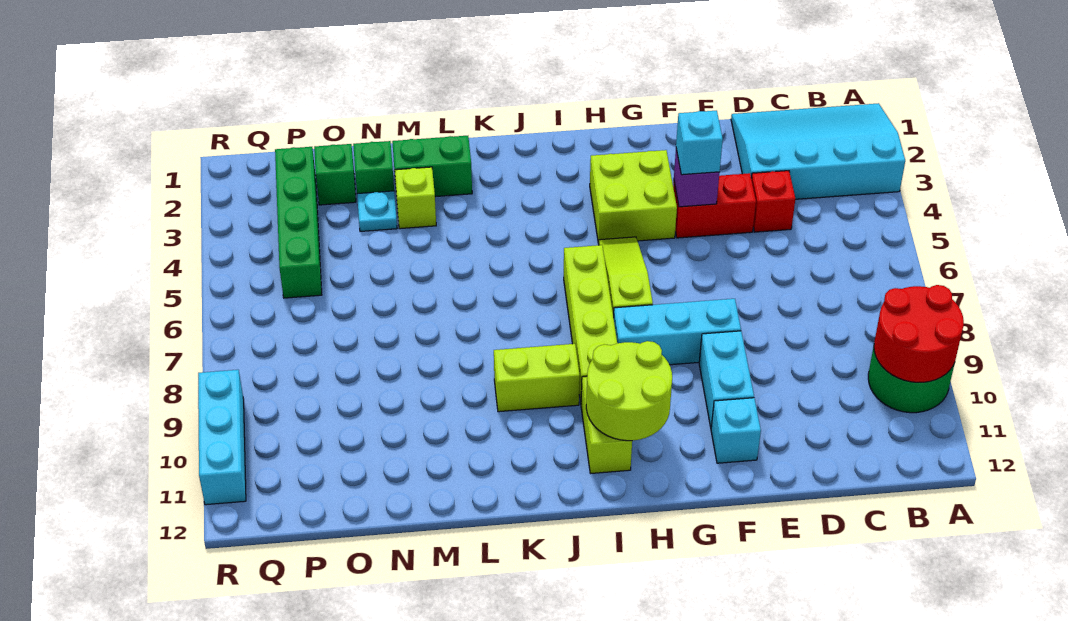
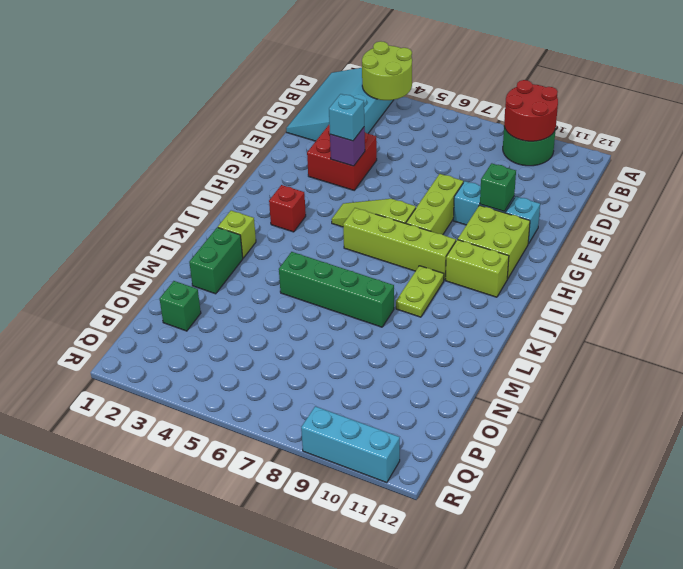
red brick D4 level 1 -> red brick I3 level 1
red brick E4:F4 level 1 -> red brick E3:F4 level 1
cyan brick F8:H8 level 1 -> lime brick F8:H8 level 1
lime brick G3:H4 level 1 -> lime brick G10:H11 level 1
lime round brick H10:I11 level 2 -> lime round brick A3:B4 level 2
lime brick J9:K9 level 1 -> lime plate J9:K9 level 1
lime brick M3 level 1 -> lime brick K2 level 1
green brick N2 level 1 -> green brick F10 level 2
cyan plate N3 level 1 -> none
green brick P2:P5 level 1 -> green brick L5:L8 level 1

